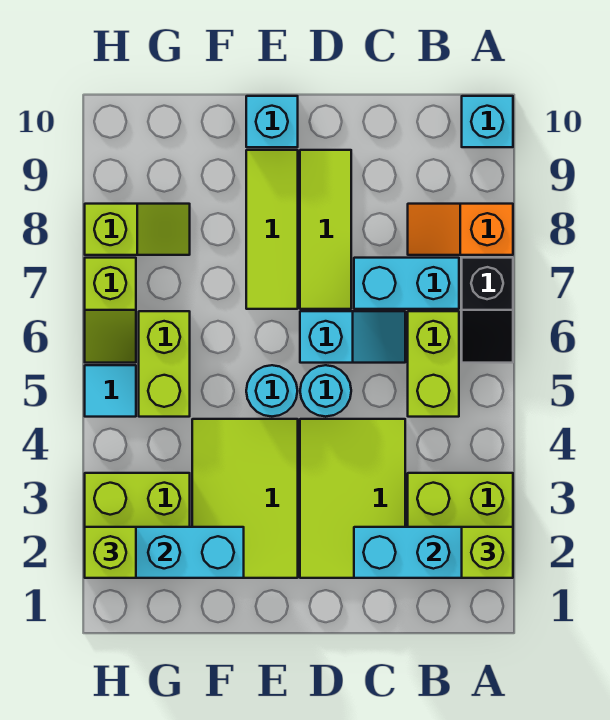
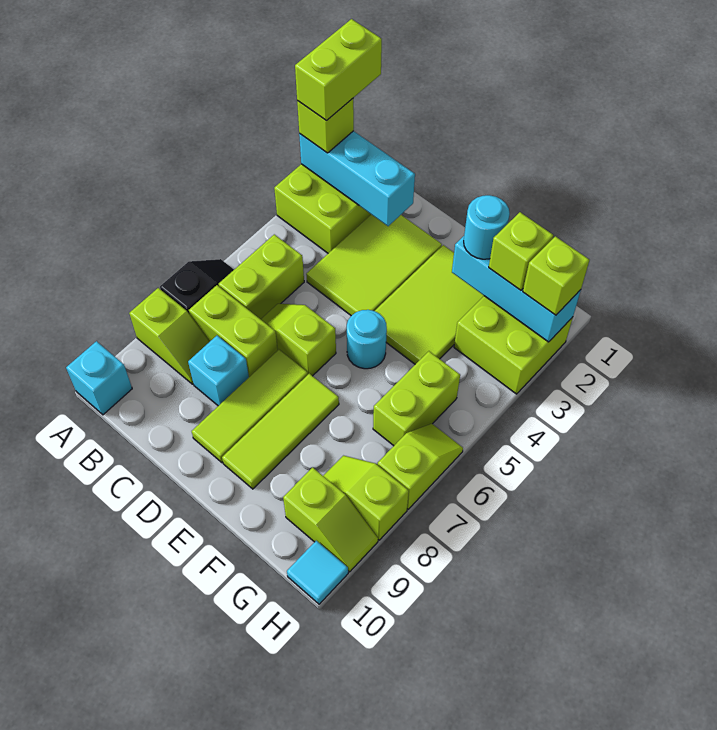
none -> lime brick A1:A2 level 4
orange slope A8:B8 level 1 top A -> lime slope A8:B8 level 1 top A
cyan brick B7:C7 level 1 -> lime brick B7:C7 level 1
cyan slope C6:D6 level 1 top D -> lime slope C6:D6 level 1 top D
cyan round brick D5 level 1 -> cyan round brick F2 level 3
cyan brick E10 level 1 -> cyan brick C8 level 1
none -> lime brick G2 level 3
none -> lime slope G9:H9 level 1 top G
cyan tile H5 level 1 -> cyan tile H10 level 1

